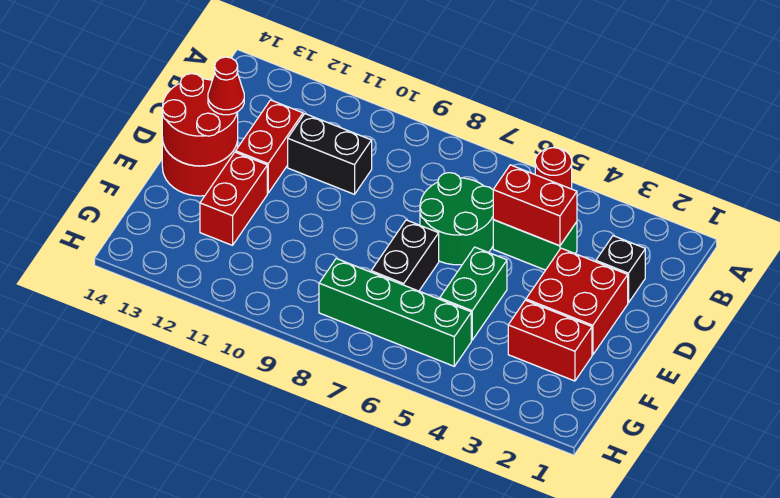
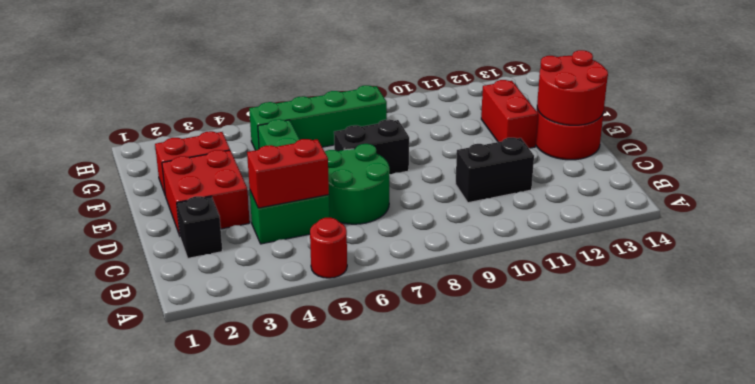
red brick C12:D12 level 1 -> none
red cone D13 level 3 -> none
black brick E7:F7 level 1 -> black brick E7:E8 level 1

